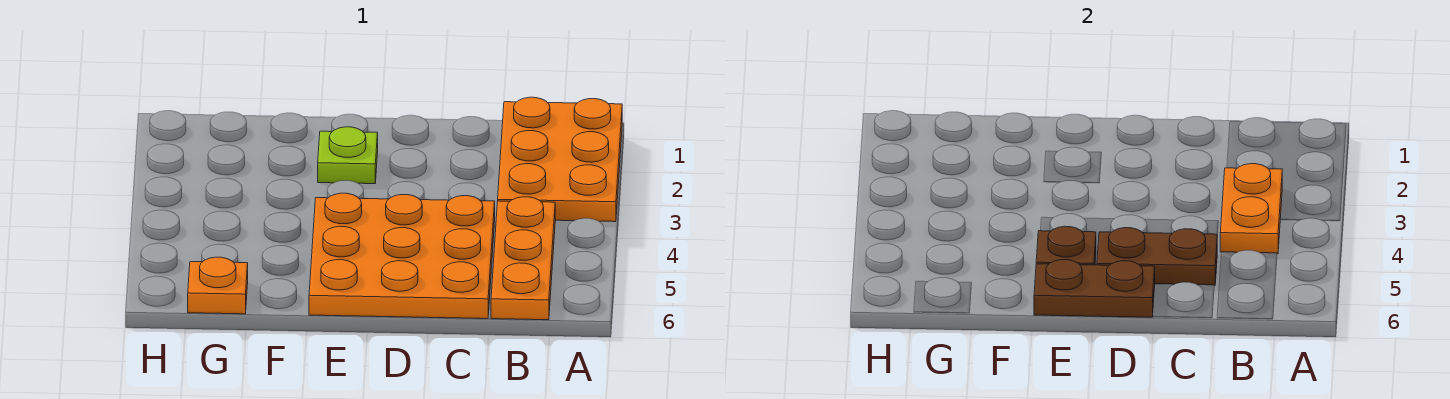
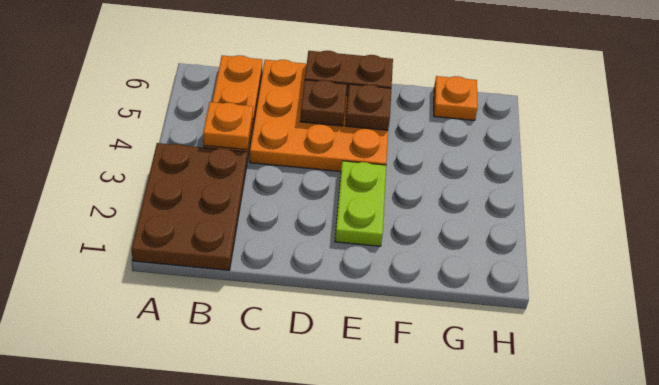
orange plate A1:B3 level 1 -> brown plate A1:B3 level 1
orange plate B3:B4 level 2 -> orange plate B4 level 2
brown plate C5:D5 level 2 -> brown plate D5 level 2
lime plate E2 level 1 -> lime plate E2:E3 level 1

